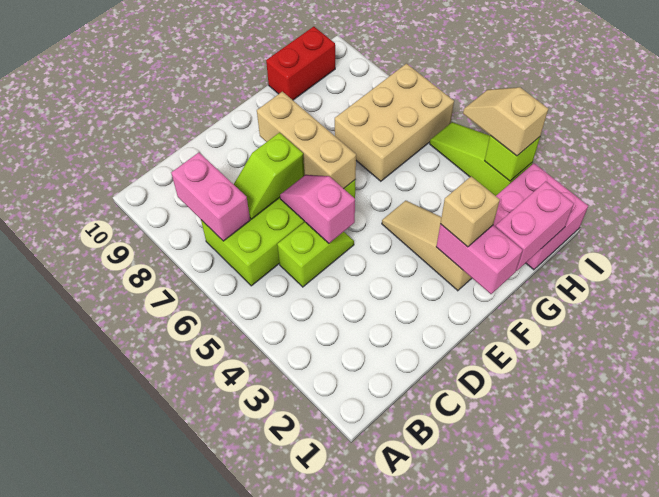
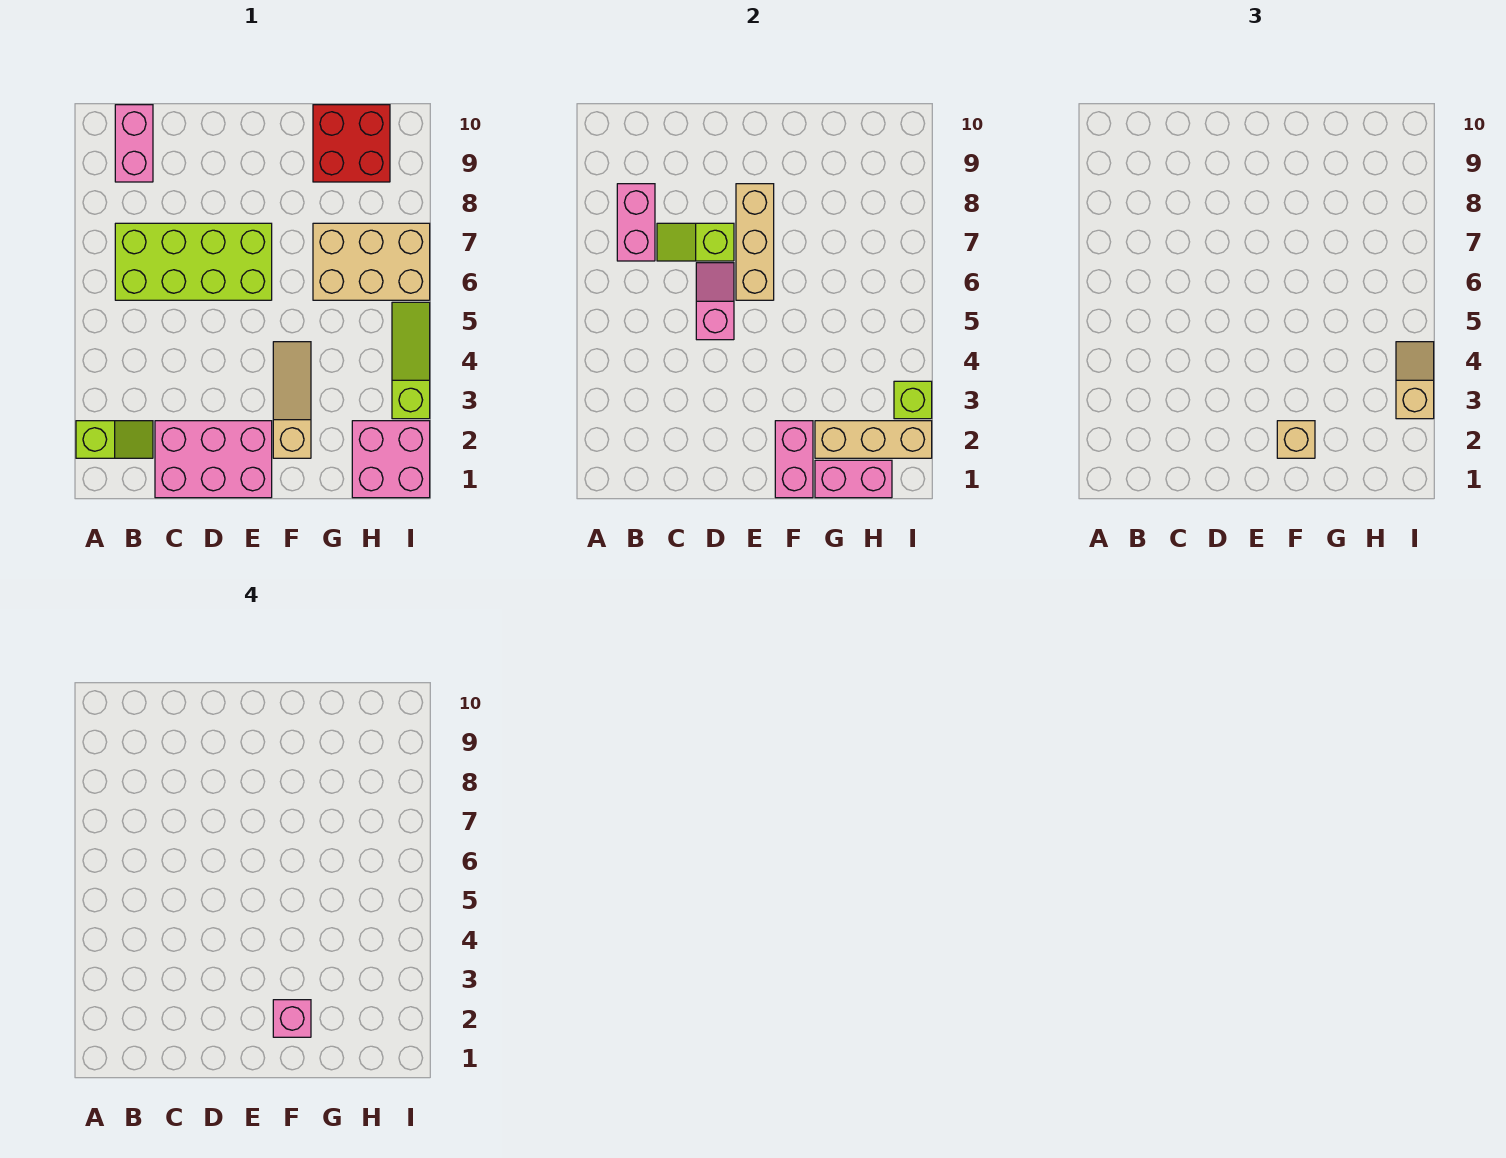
none -> pink brick B9:B10 level 1
none -> pink brick C1:E2 level 1
lime slope C5:D5 level 1 top C -> lime slope A2:B2 level 1 top A
none -> pink brick F2 level 4
none -> tan brick G2:I2 level 2
red brick G10:H10 level 1 -> red brick G9:H10 level 1

